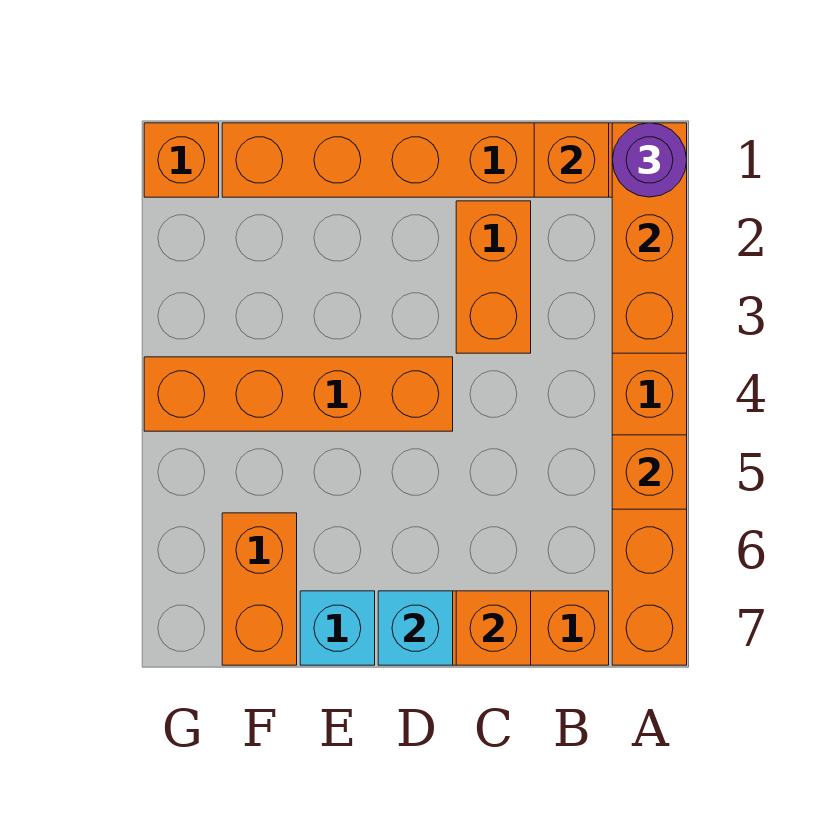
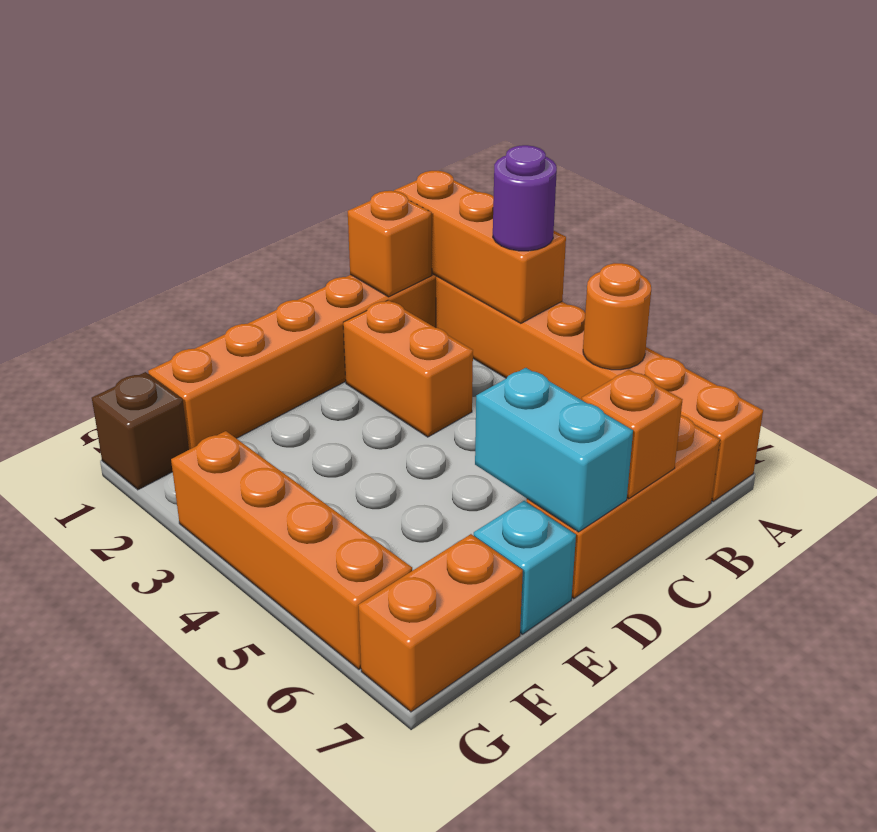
purple round brick A1 level 3 -> purple round brick A3 level 3
orange brick A5 level 2 -> orange round brick A5 level 2
orange brick D4:G4 level 1 -> orange brick G3:G6 level 1
cyan brick D7 level 2 -> cyan brick D6:D7 level 2
orange brick F6:F7 level 1 -> orange brick F7:G7 level 1
orange brick G1 level 1 -> brown brick G1 level 1

